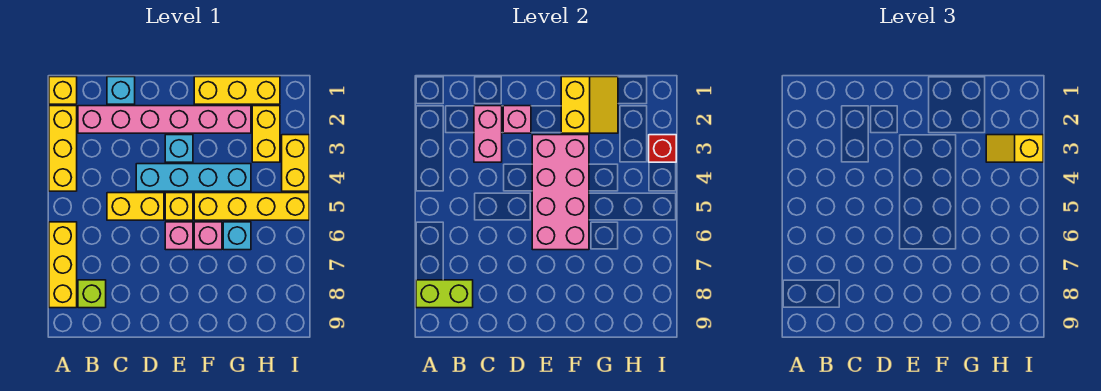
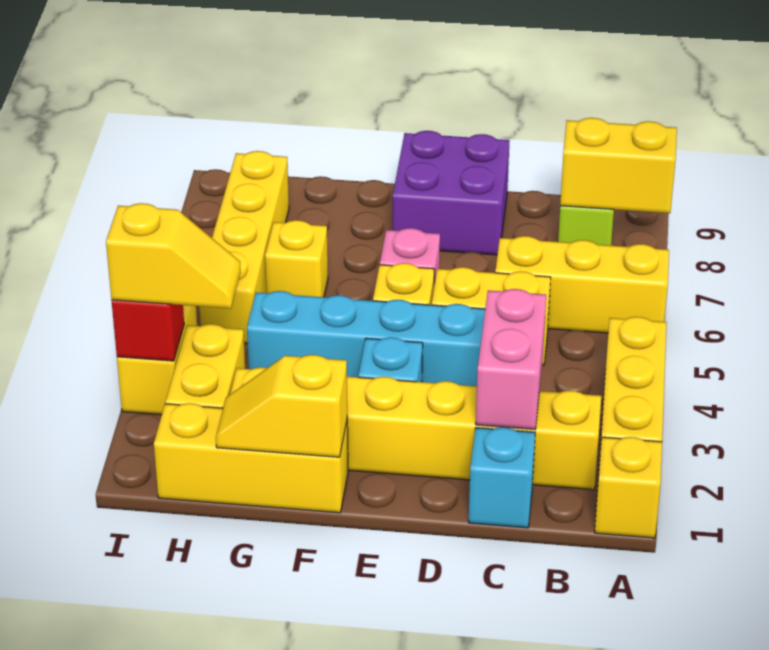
yellow brick A6:A8 level 1 -> yellow brick A6:C6 level 1
lime brick A8:B8 level 2 -> yellow brick A8:B8 level 2
pink brick B2:G2 level 1 -> yellow brick B2:G2 level 1
pink brick D2 level 2 -> none
none -> purple brick D8:E9 level 1
pink brick E3:F6 level 2 -> none
yellow slope F1:G2 level 2 top F -> yellow slope F1:G1 level 2 top F
yellow brick F5:I5 level 1 -> yellow brick H5:H8 level 1
pink brick F6 level 1 -> none
cyan brick G6 level 1 -> yellow brick G6 level 1

